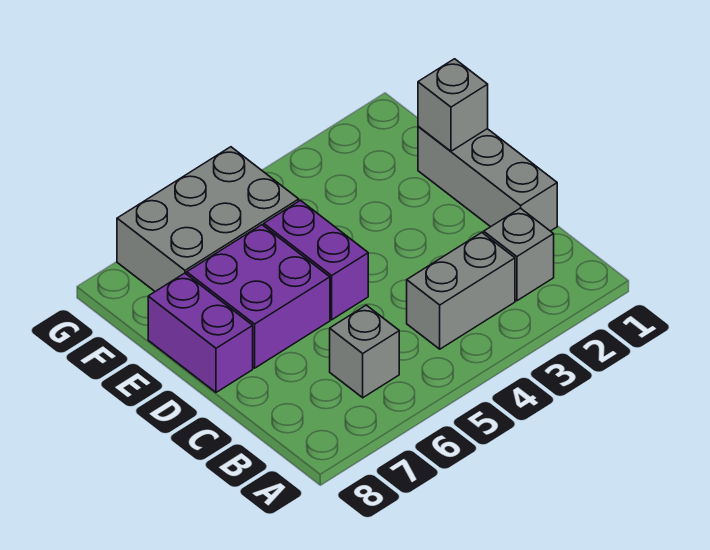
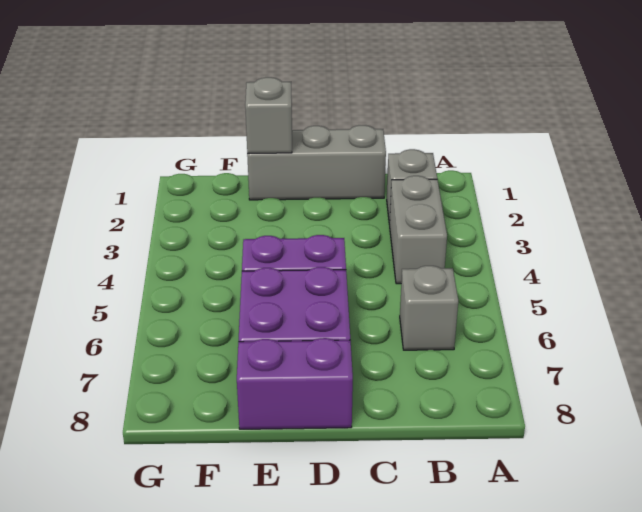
grey brick F5:G7 level 1 -> none

